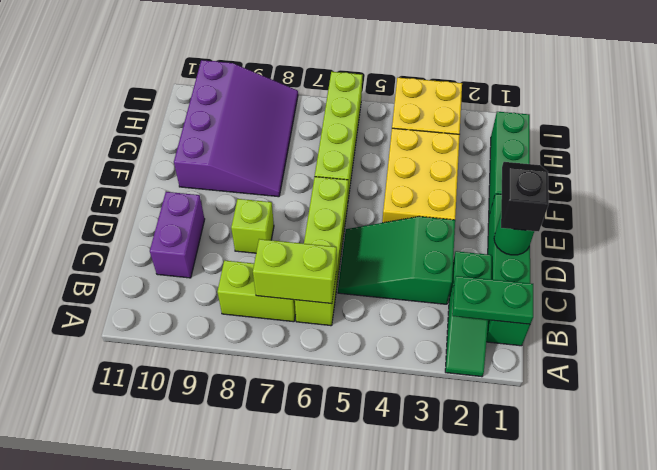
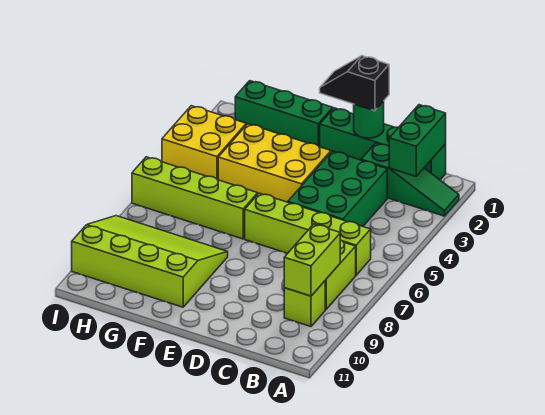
green plate B1:B2 level 2 -> green brick B1:B2 level 2
lime brick B6:B7 level 2 -> lime brick B8:B9 level 2
green slope C3:D5 level 1 top 3 -> green brick C3:D5 level 1
purple brick C10:D10 level 1 -> none
lime brick D8 level 1 -> lime brick B9 level 1
purple slope F8:I10 level 1 top 10 -> lime slope F8:I10 level 1 top 10

